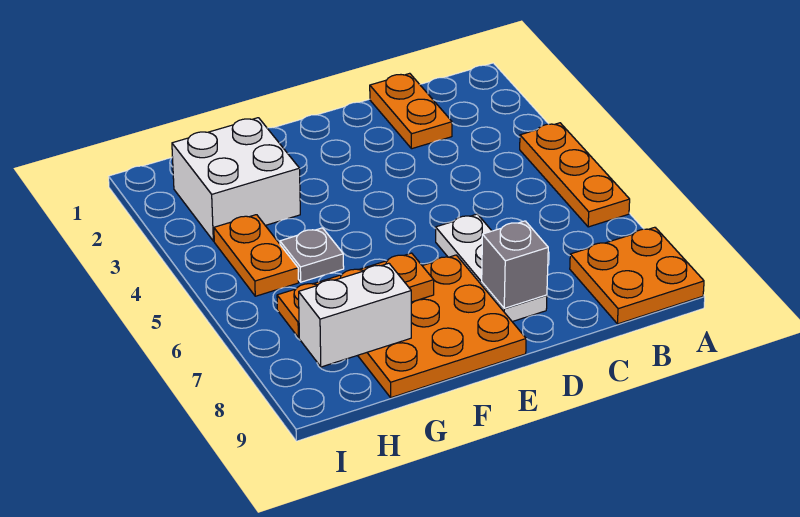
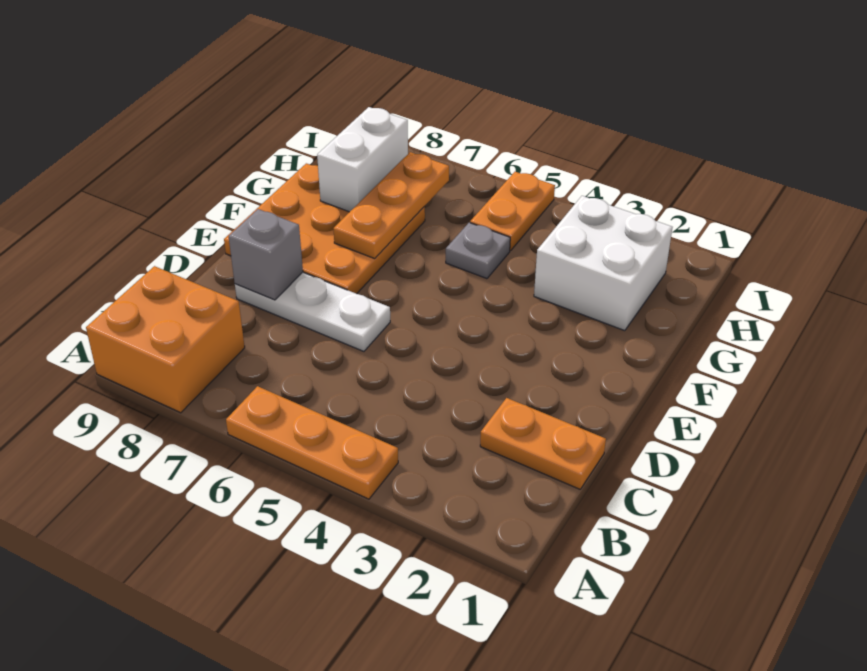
orange plate A8:B9 level 1 -> orange brick A8:B9 level 1
orange plate H4:H5 level 1 -> orange plate H5:I5 level 1

